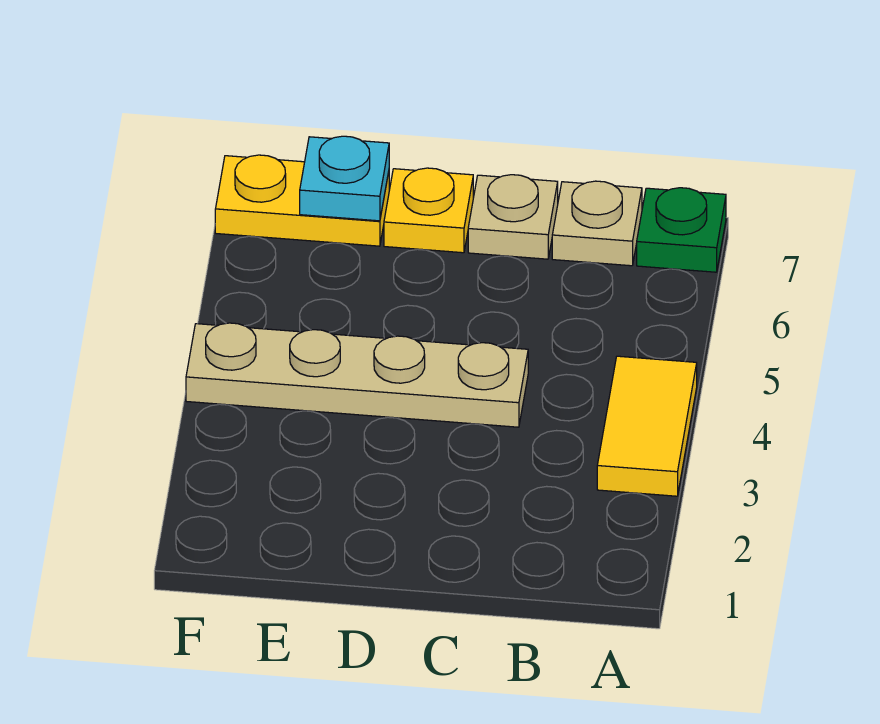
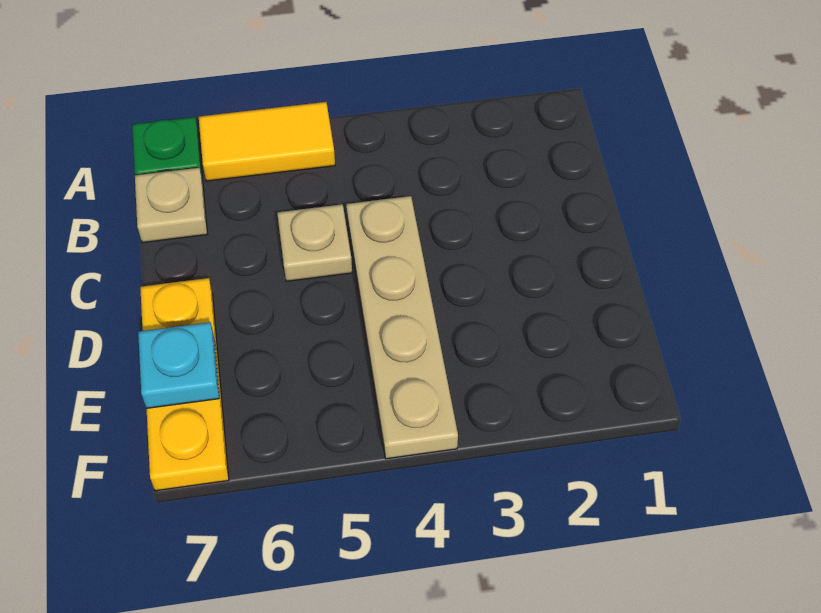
yellow tile A3:A4 level 1 -> yellow tile A5:A6 level 1
tan plate C7 level 1 -> tan plate C5 level 1

